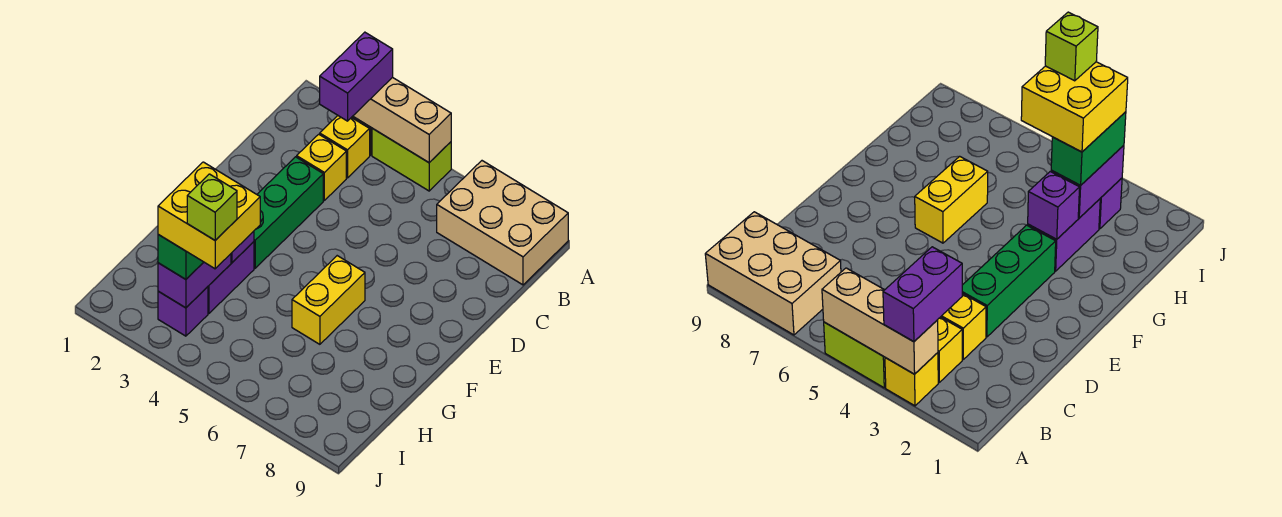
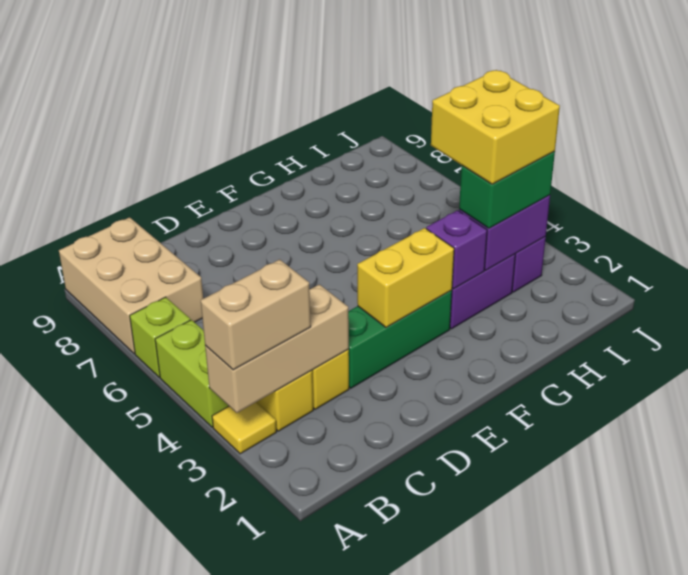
yellow brick A3 level 1 -> yellow tile A3 level 1
tan brick A3:A5 level 2 -> tan brick A3:C3 level 2
purple brick A3:B3 level 3 -> tan brick A3:B3 level 3
yellow brick F6:G6 level 1 -> yellow brick E3:F3 level 2
lime brick I4 level 5 -> lime brick A6 level 1

